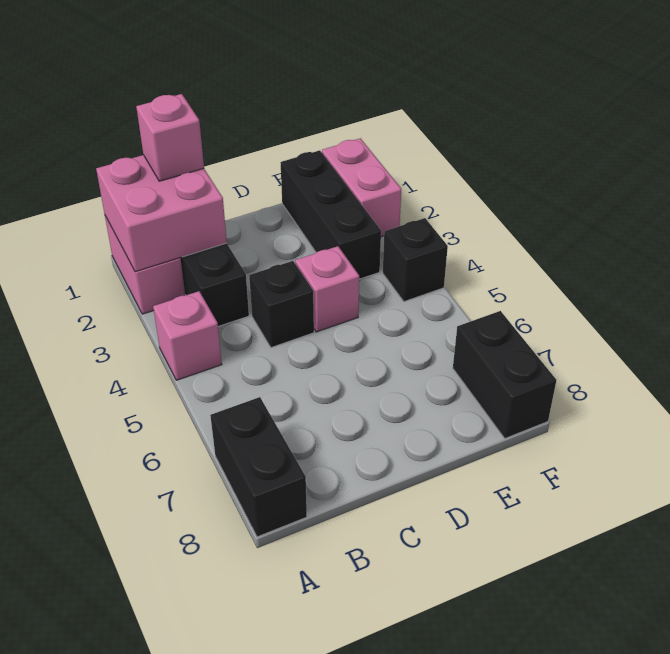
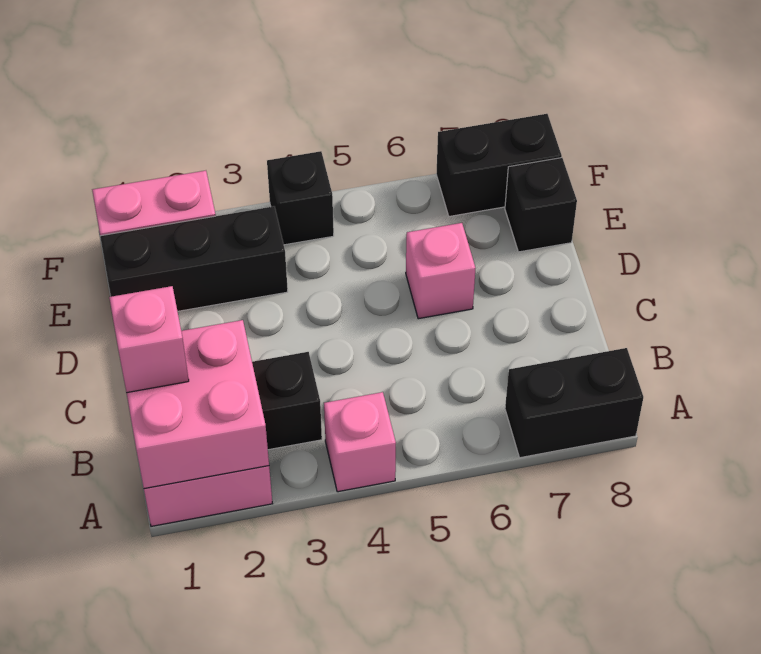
black brick C4 level 1 -> black brick E8 level 1
pink brick D4 level 1 -> pink brick D6 level 1

